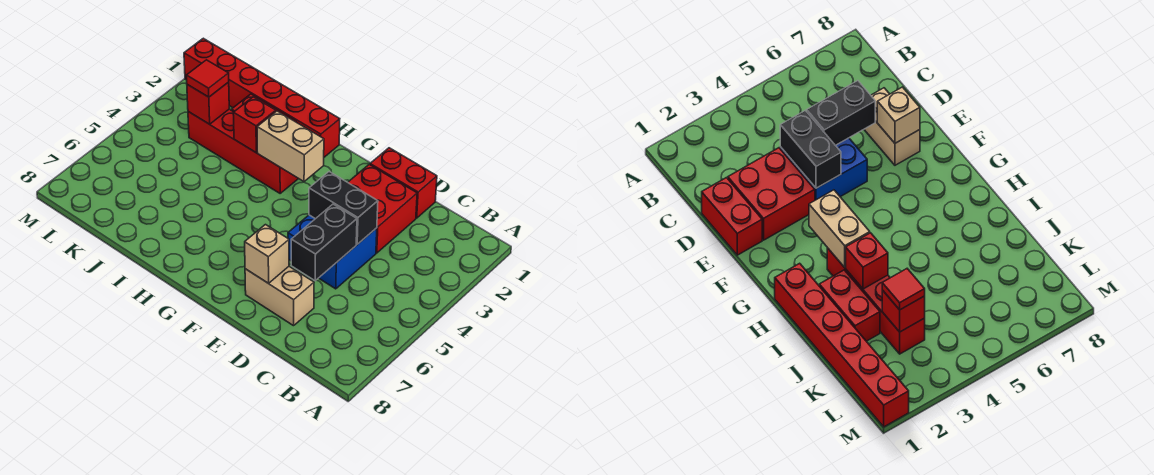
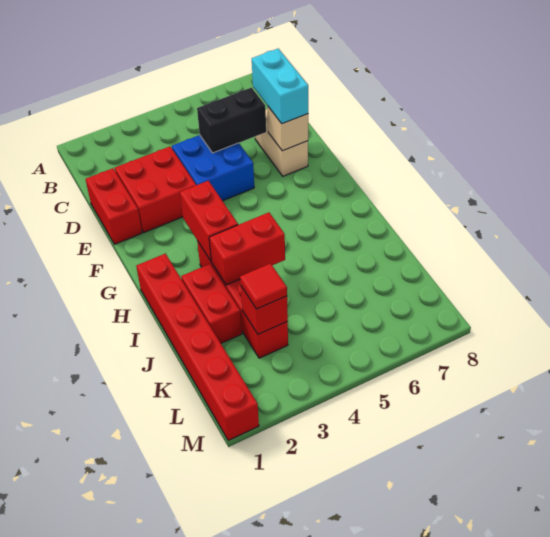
black brick D4:E4 level 2 -> none
none -> cyan brick D7:E7 level 3
tan brick G3:H3 level 2 -> red brick G3:H3 level 2
red brick I3 level 2 -> red brick I3:I4 level 2

